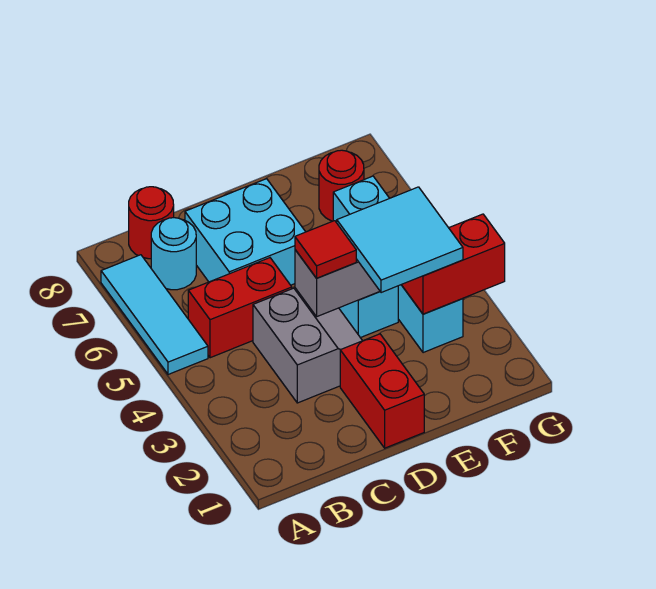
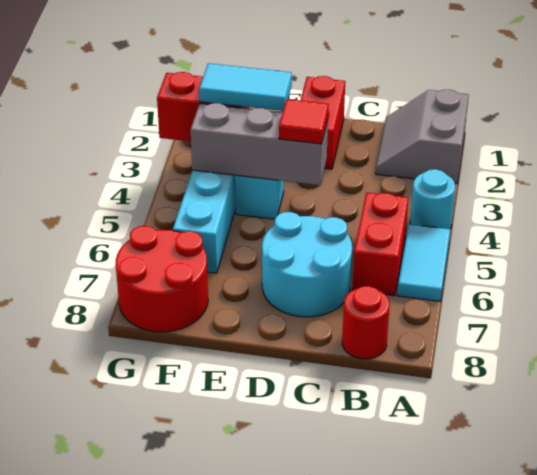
cyan tile A5:A7 level 1 -> cyan tile A5:A6 level 1
red brick B5:C5 level 1 -> red brick B5:B6 level 1
cyan round brick B7 level 1 -> cyan round brick A4 level 1
grey slope C3:D4 level 1 top C -> grey slope A1:B2 level 1 top A
cyan brick C6:D7 level 1 -> cyan round brick C6:D7 level 1
cyan tile E3:F4 level 3 -> cyan tile E3:F3 level 3
red round brick F7 level 1 -> red round brick F7:G8 level 1

